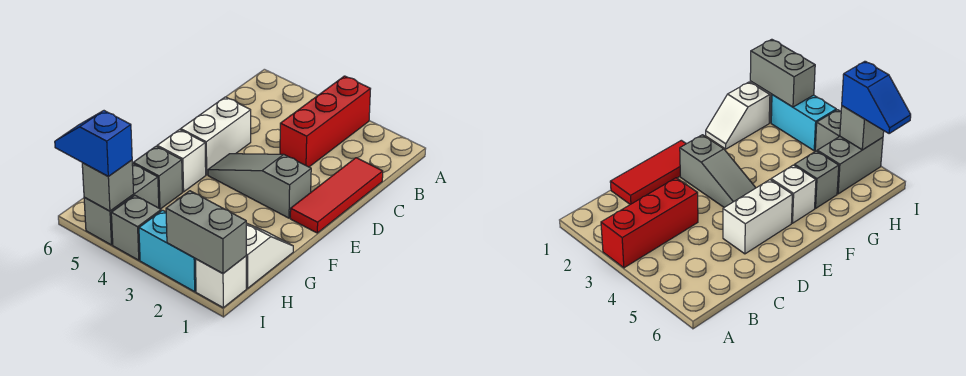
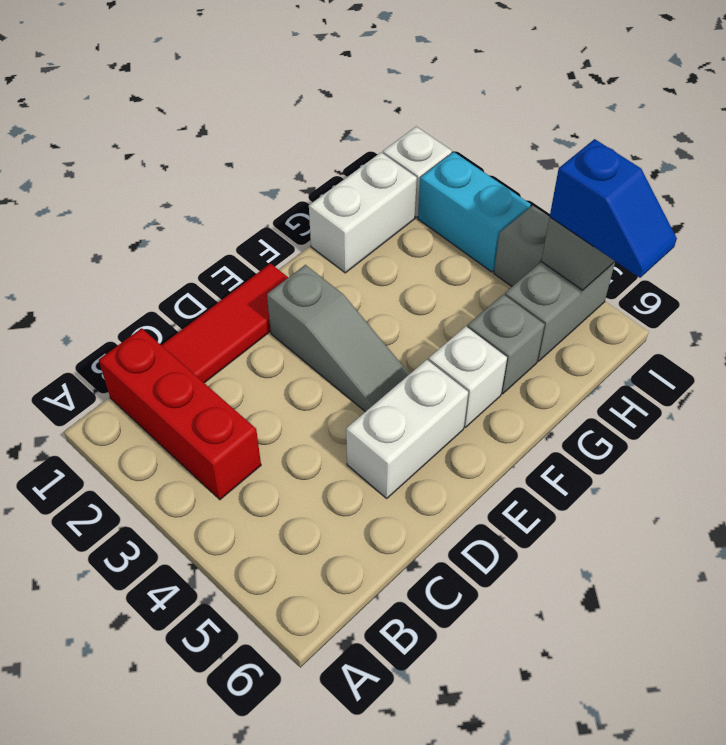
red brick A3:C3 level 1 -> red brick B1:B3 level 1
white slope G1:H1 level 1 top H -> white brick G1:H1 level 1
grey brick I1:I2 level 2 -> none

